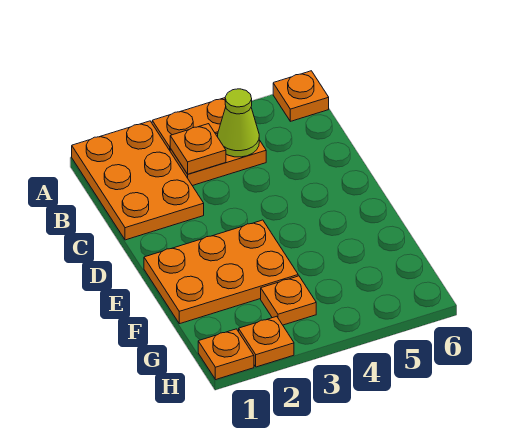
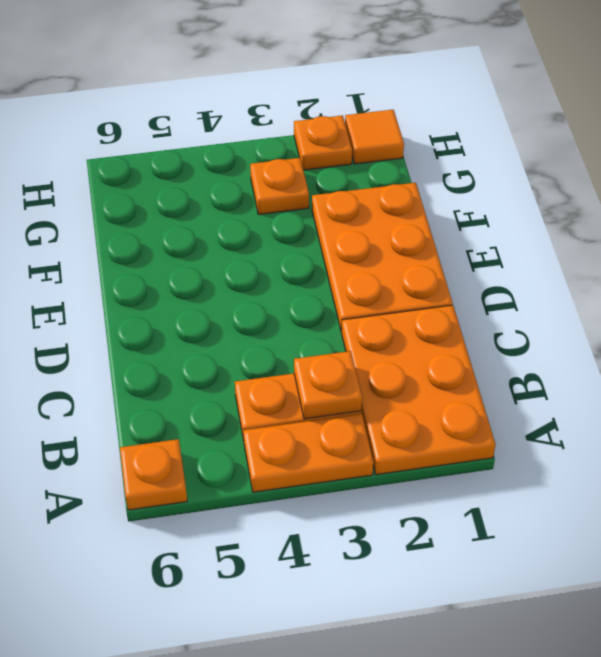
lime cone B4 level 2 -> none
orange plate E1:F3 level 1 -> orange plate D1:F2 level 1
orange plate H1 level 1 -> orange tile H1 level 1

